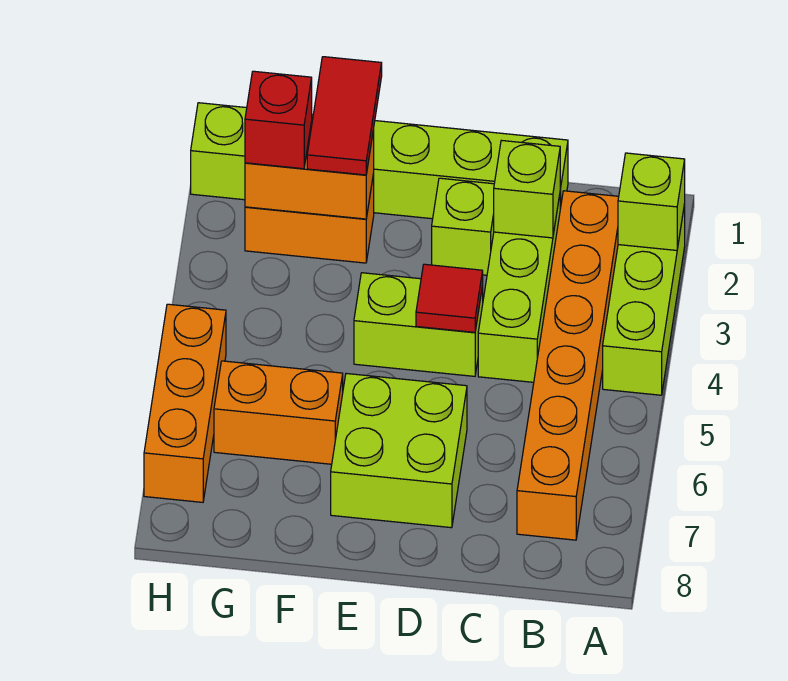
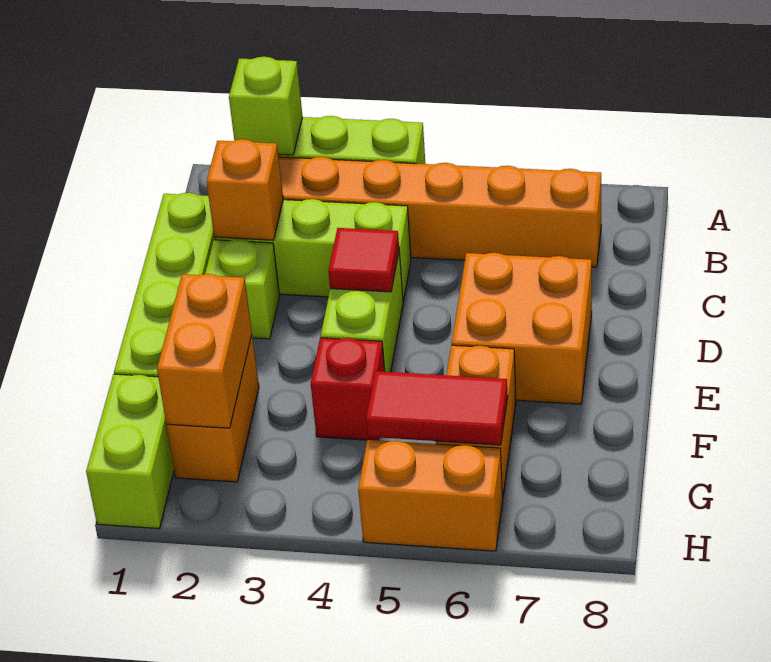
lime brick C2 level 2 -> orange brick C2 level 2
lime brick D6:E7 level 1 -> orange brick D6:E7 level 1
red tile F1:F2 level 3 -> red tile G5:G6 level 2
red brick G2 level 3 -> red brick F4 level 1
orange brick H5:H7 level 1 -> orange brick H5:H6 level 1

